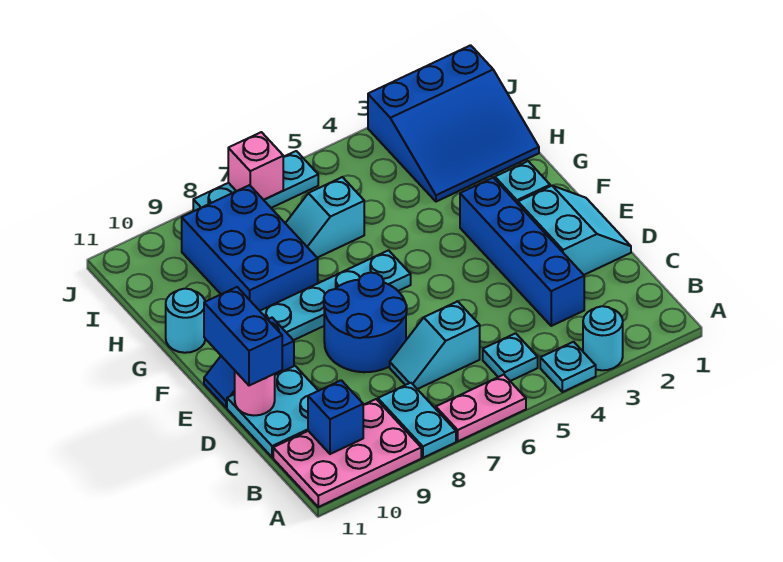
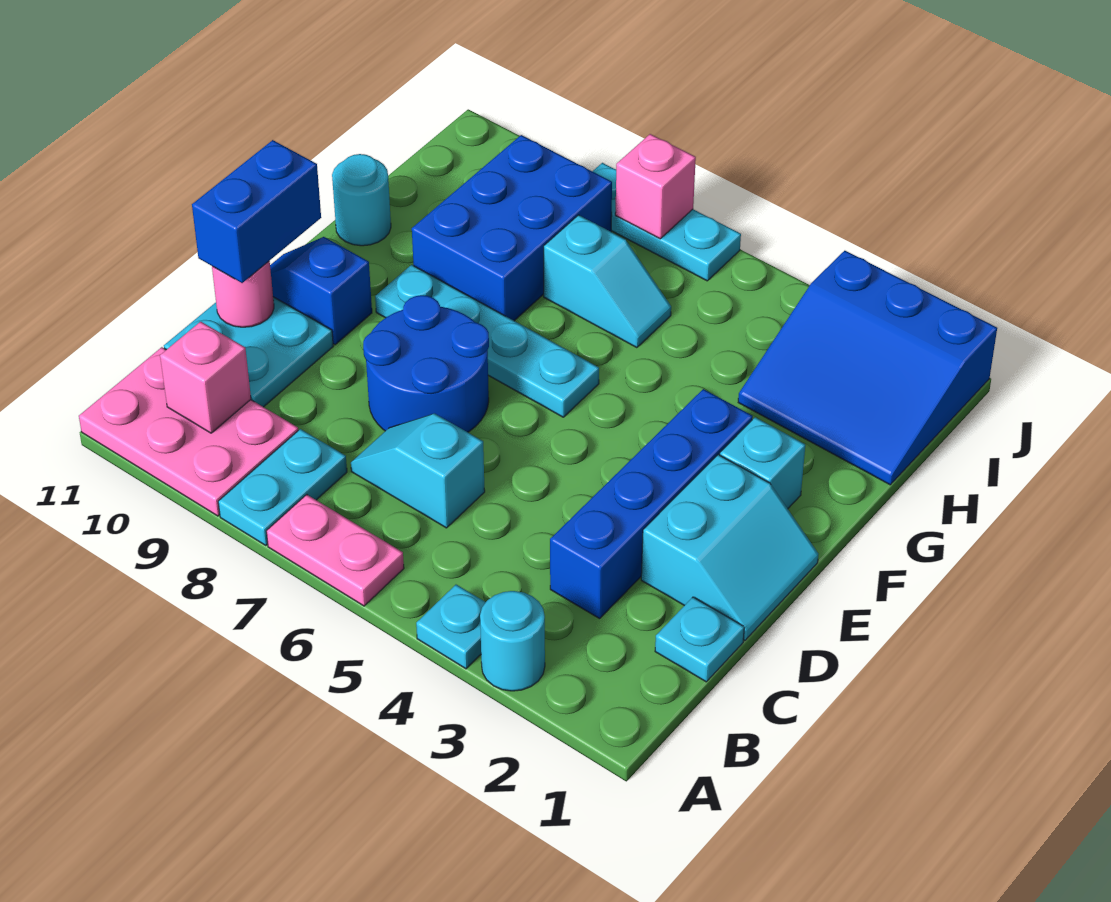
cyan plate B5 level 1 -> cyan plate C1 level 1
blue brick B10 level 2 -> pink brick B10 level 2
cyan slope H6:H7 level 1 top 6 -> cyan slope H6:H7 level 1 top 7

